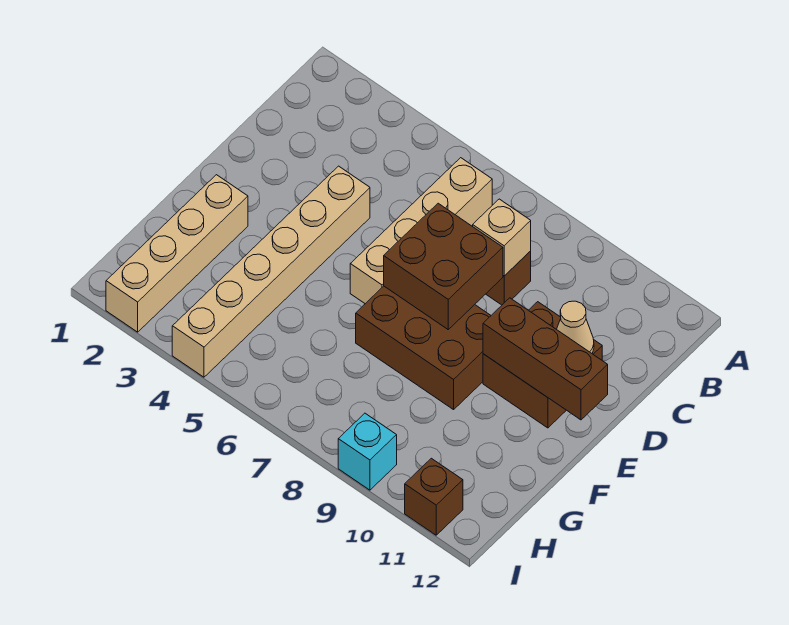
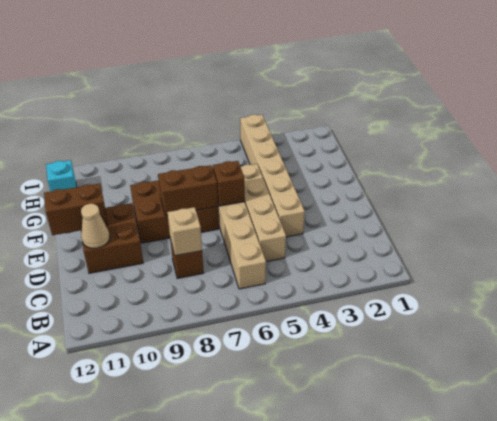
brown brick D7:E8 level 2 -> brown brick E7:E8 level 2
brown brick E10:E12 level 2 -> brown brick E11:E12 level 2
tan brick F2:I2 level 1 -> tan brick C5:F5 level 1
cyan brick I9 level 1 -> cyan brick H12 level 1
brown brick I11 level 1 -> brown brick E6 level 2

